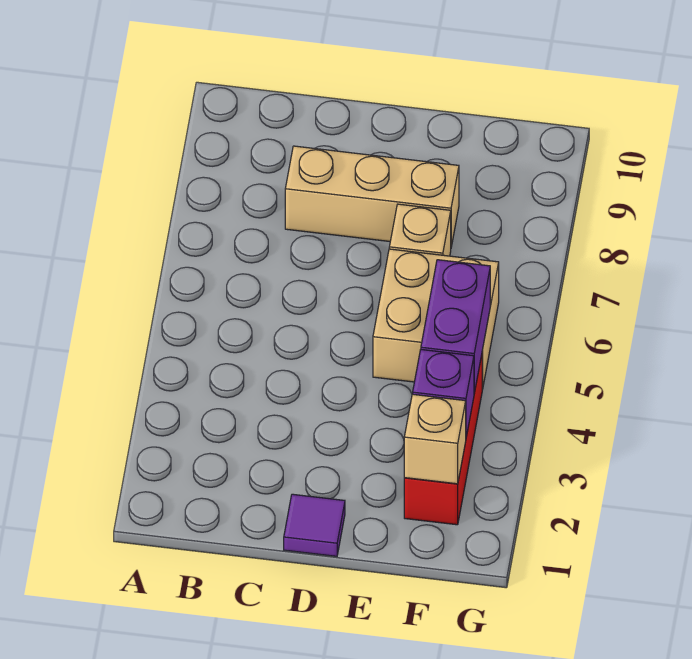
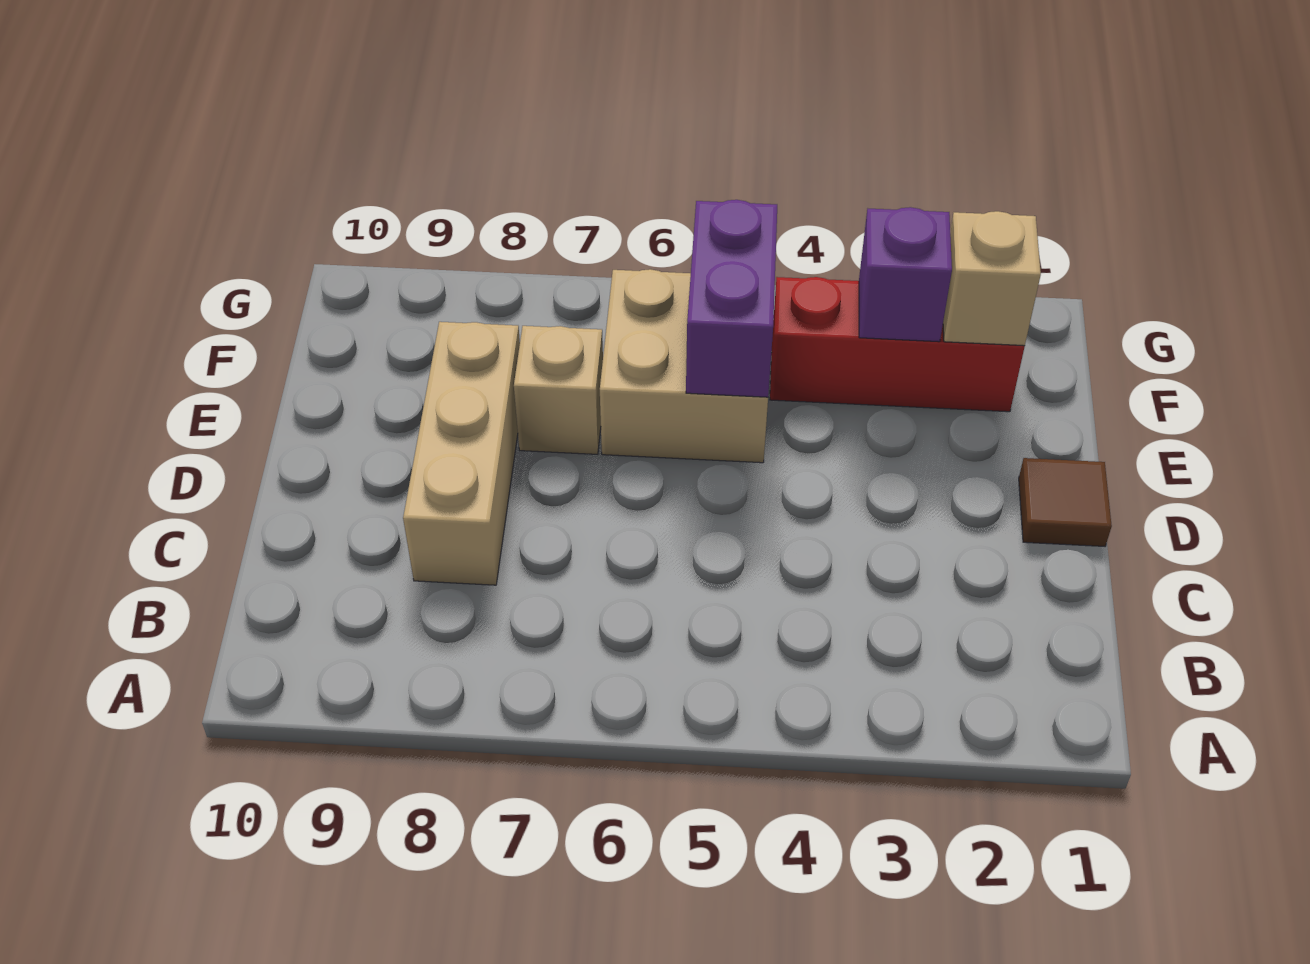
purple tile D1 level 1 -> brown tile D1 level 1
purple brick F4:F5 level 2 -> purple brick E5:F5 level 2

